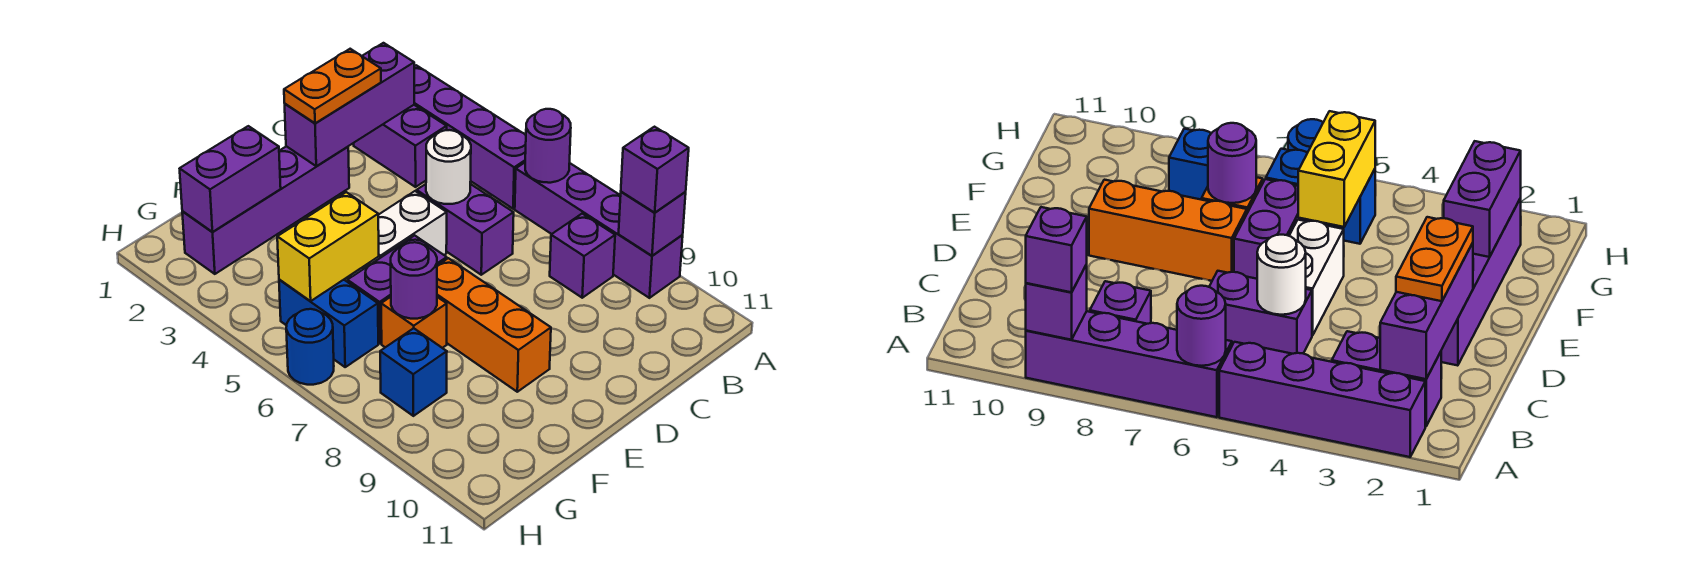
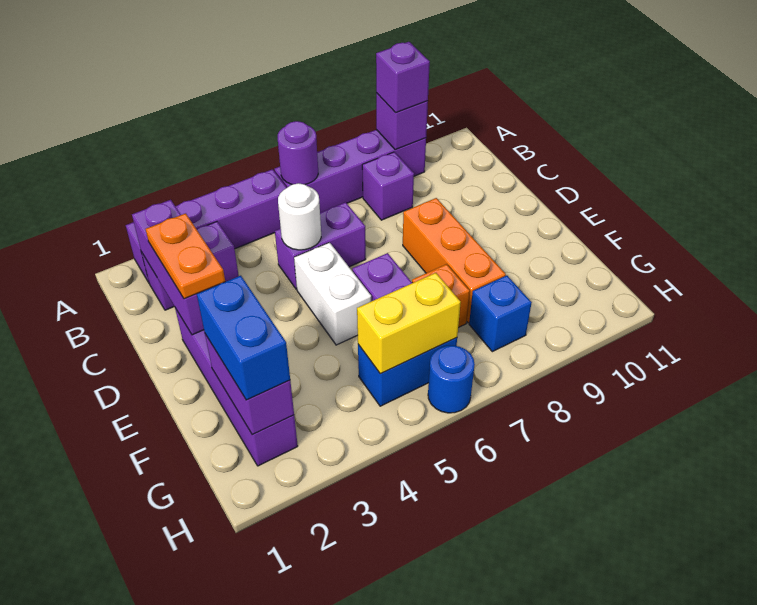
orange brick E7:E9 level 1 -> orange brick D8:F8 level 1
none -> blue brick F2:G2 level 3
yellow brick F5:G5 level 2 -> yellow brick G5:G6 level 2
purple round brick F7 level 2 -> none

